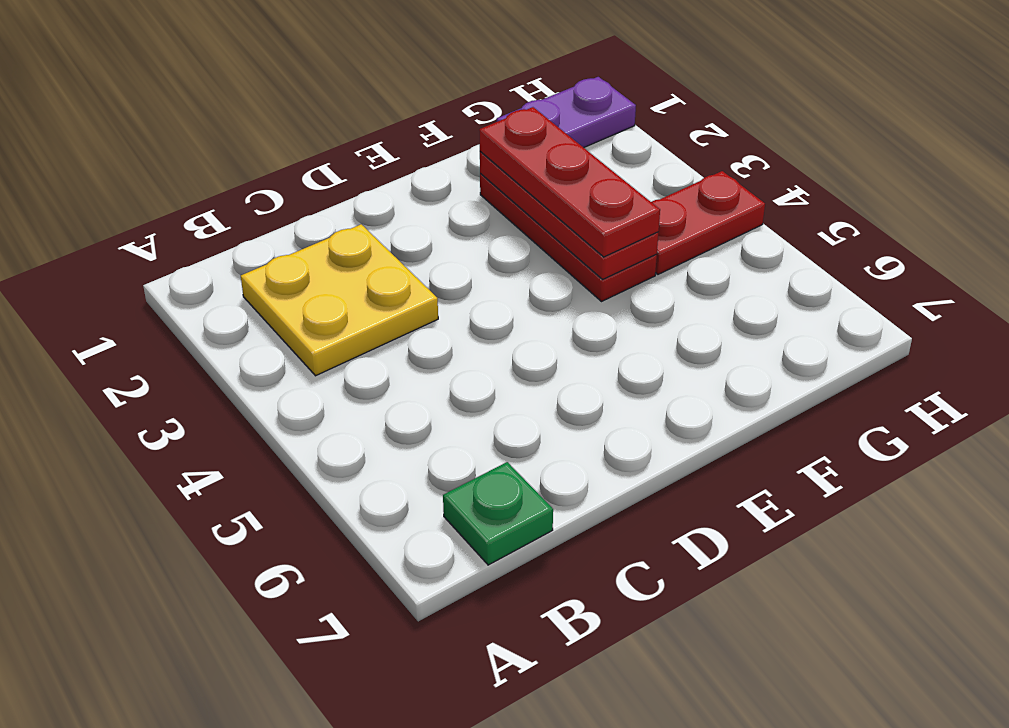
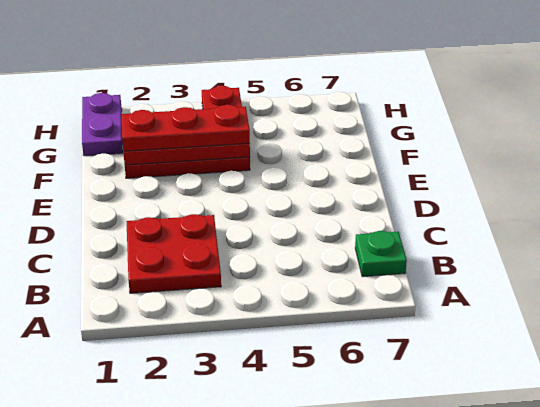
yellow plate B2:C3 level 1 -> red plate B2:C3 level 1

